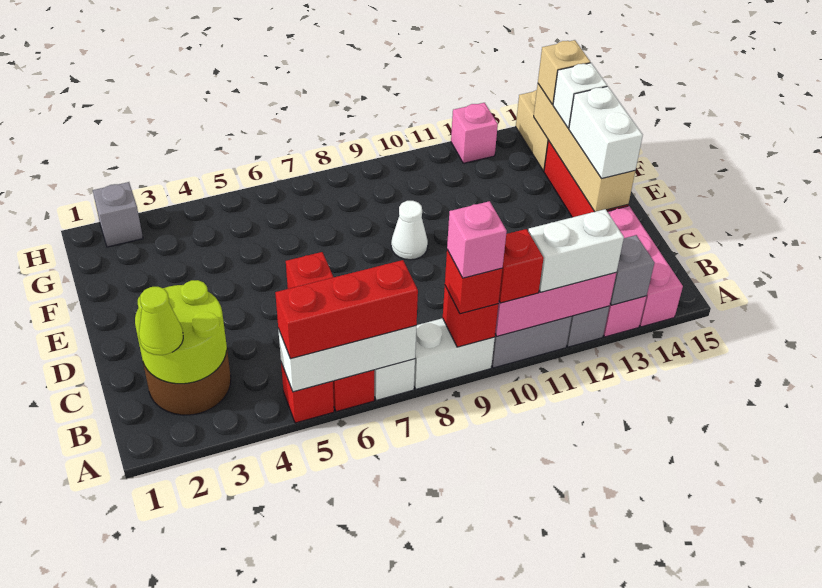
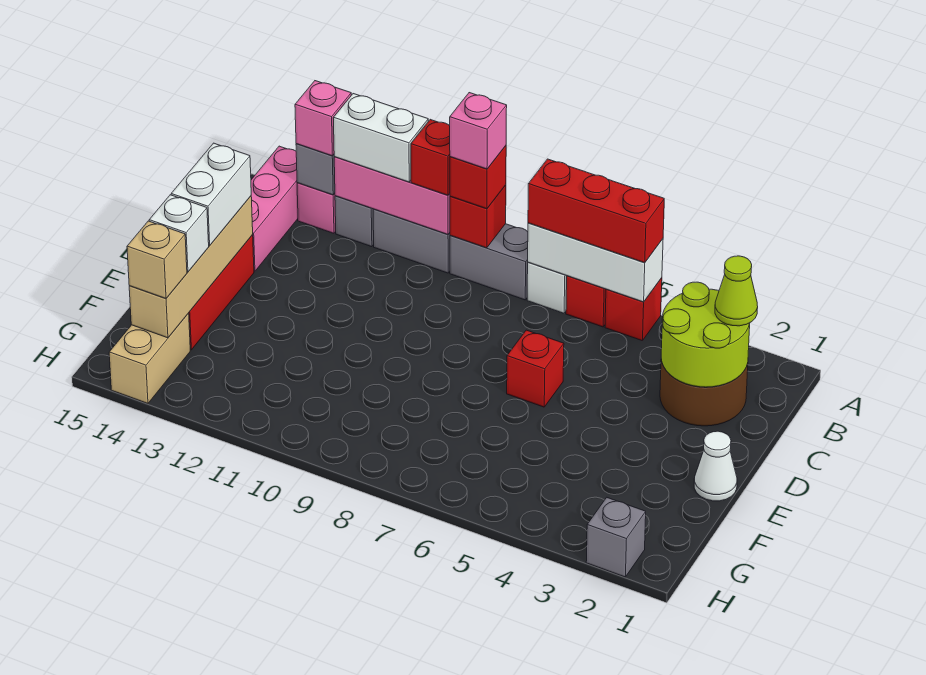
white brick A8:A9 level 1 -> grey brick A8:A9 level 1
white cone E9 level 1 -> white cone E1 level 1
pink brick H12 level 1 -> pink brick A13 level 3

